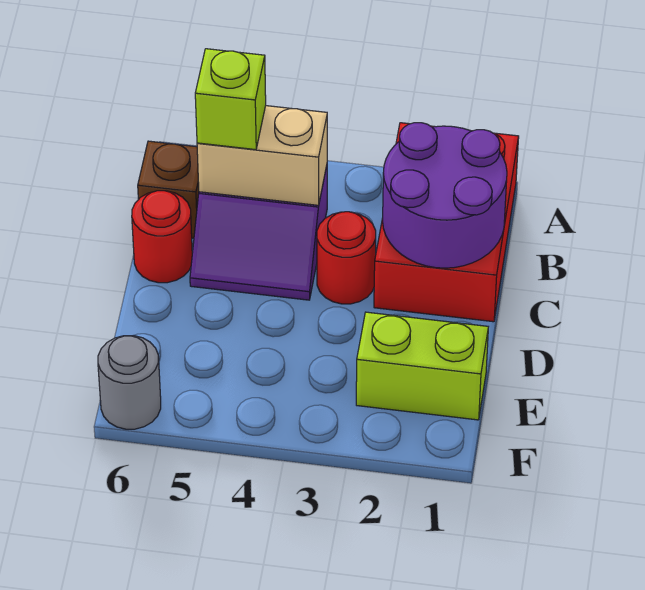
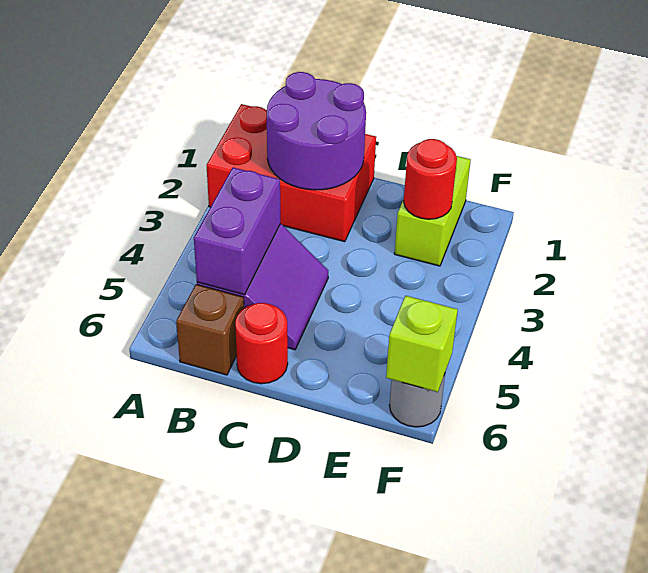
tan brick B4:B5 level 2 -> purple brick B4:B5 level 2
lime brick B5 level 3 -> lime brick F6 level 2
red round brick C3 level 1 -> red round brick E2 level 2

